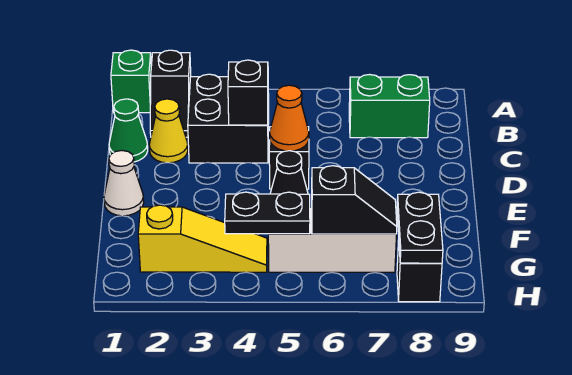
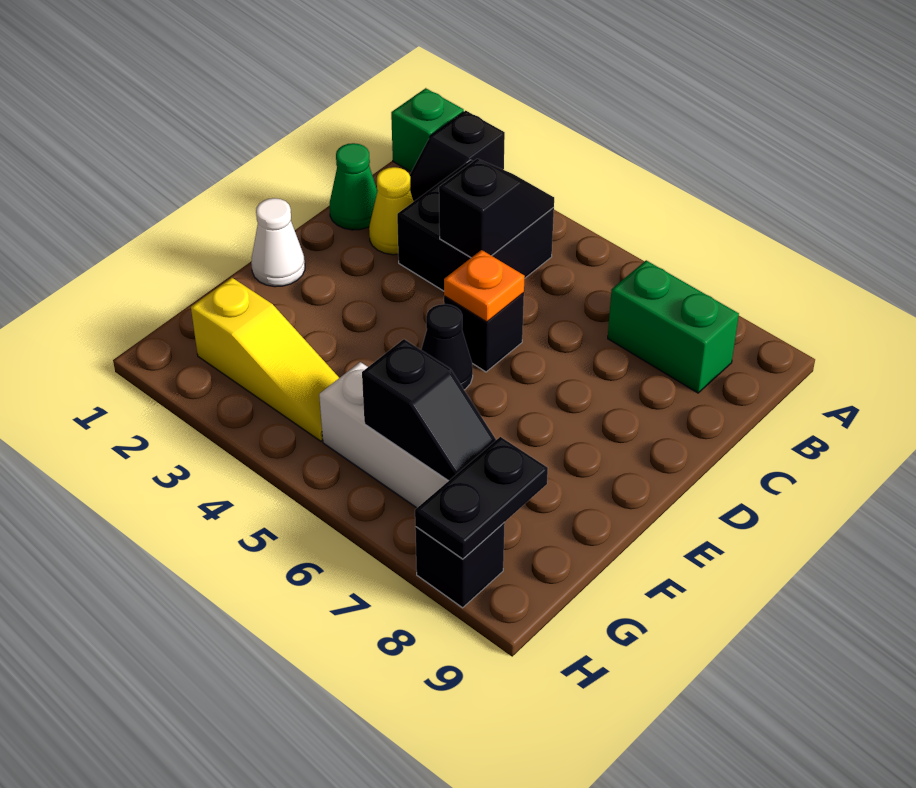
orange cone D5 level 2 -> orange plate D5 level 2
black plate G4:G5 level 2 -> none

